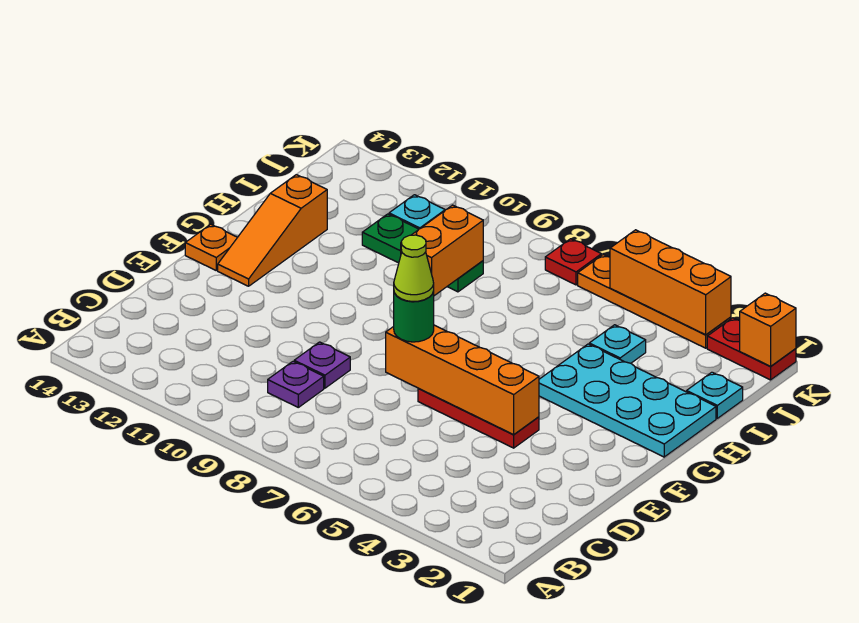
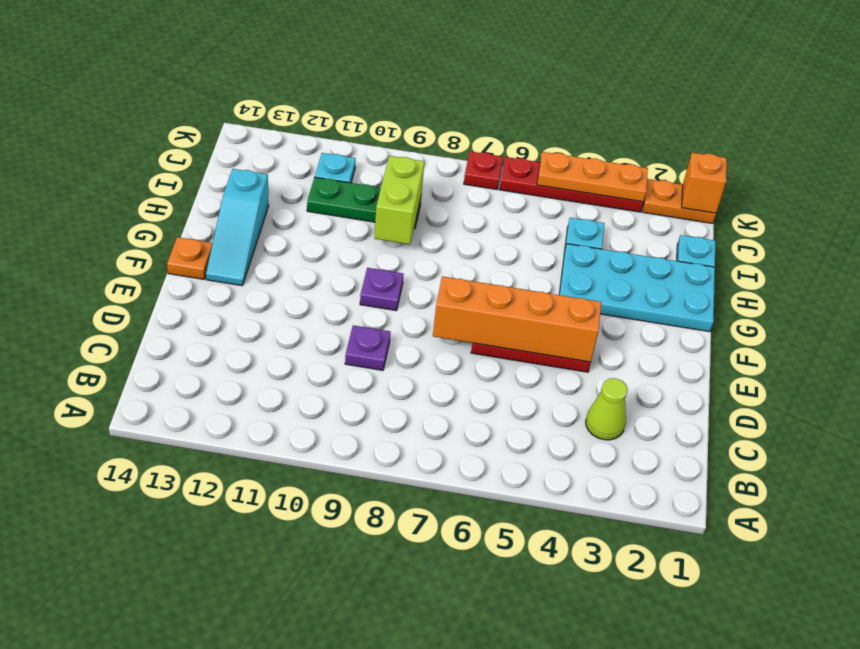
purple plate C9 level 1 -> purple plate F9 level 1
green round brick E7 level 3 -> none
lime cone E7 level 4 -> lime cone C3 level 1
orange slope F13:H13 level 1 top H -> cyan slope F13:H13 level 1 top H
orange brick H9:I9 level 2 -> lime brick H9:I9 level 2
red plate K1:K2 level 1 -> orange plate K1:K2 level 1
orange plate K3:K6 level 1 -> red plate K3:K6 level 1
orange brick K3:K5 level 2 -> orange plate K3:K5 level 2

